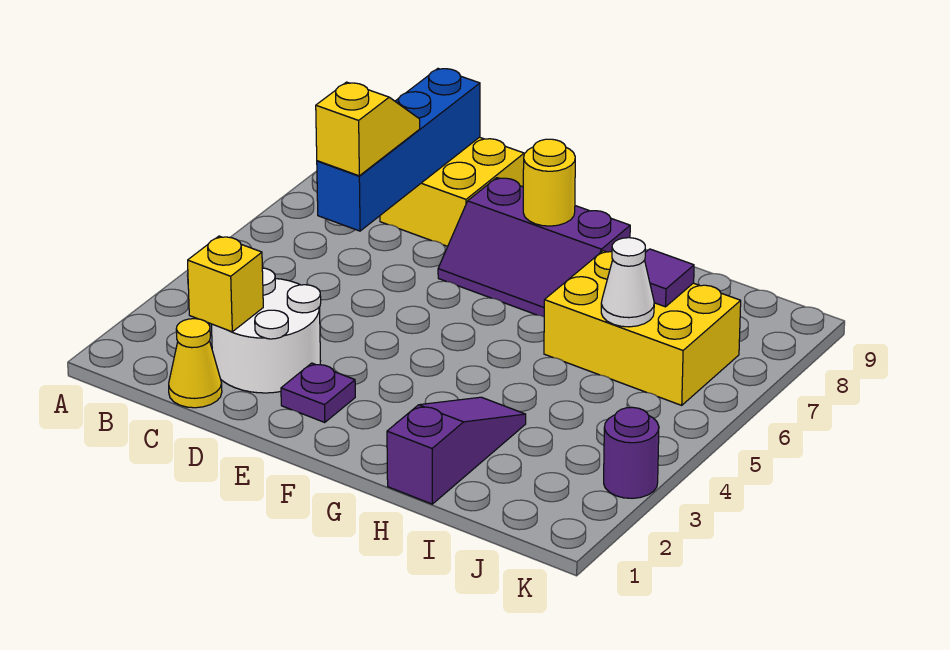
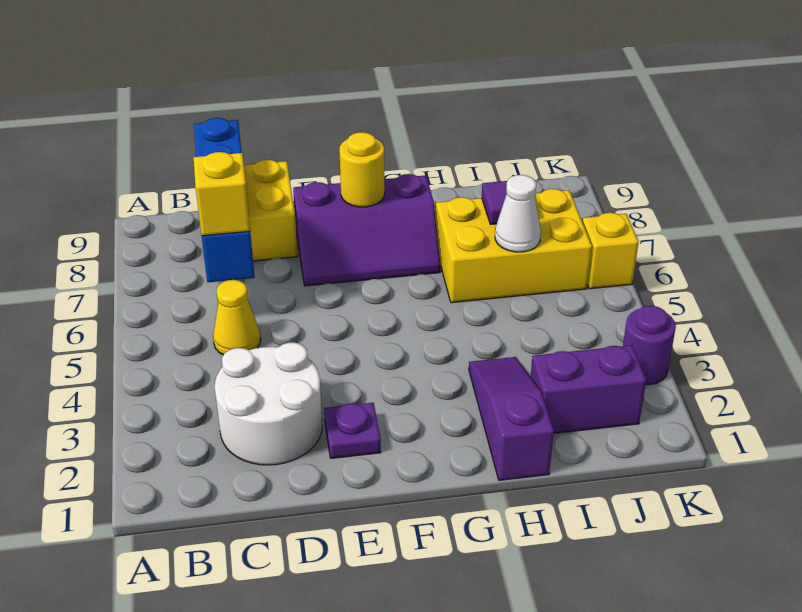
yellow cone C1 level 1 -> yellow cone C5 level 1
yellow brick C2 level 2 -> yellow brick K6 level 1
none -> purple brick I2:J2 level 1

